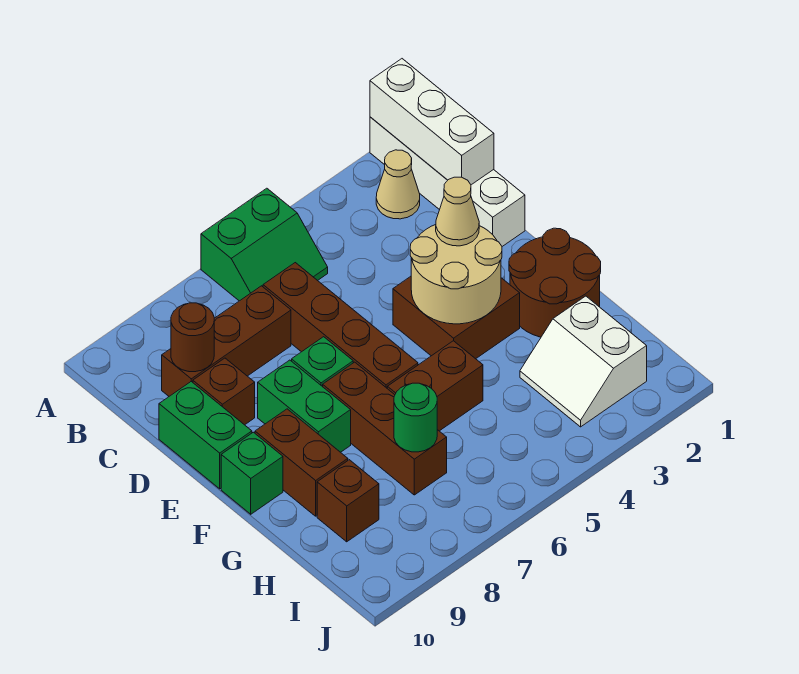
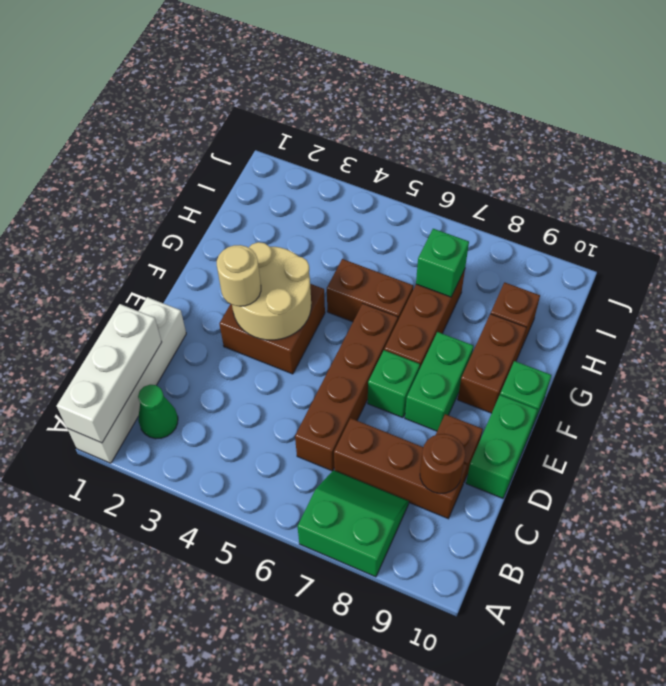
green slope A5:B6 level 1 top A -> green slope A7:B8 level 1 top A
tan cone B2 level 1 -> green cone B2 level 1
tan cone E3 level 3 -> tan round brick E3 level 3
brown round brick F1:G2 level 1 -> none
white slope H2:I3 level 1 top 2 -> none
green round brick H7 level 2 -> green brick H7 level 2

